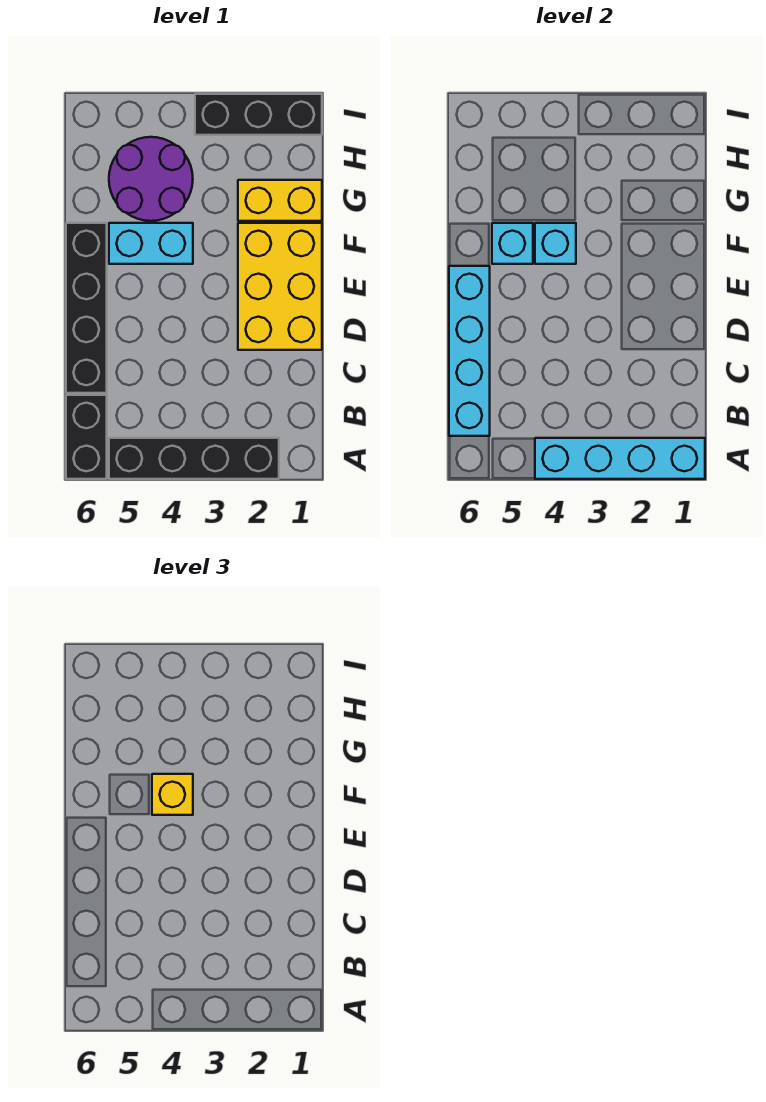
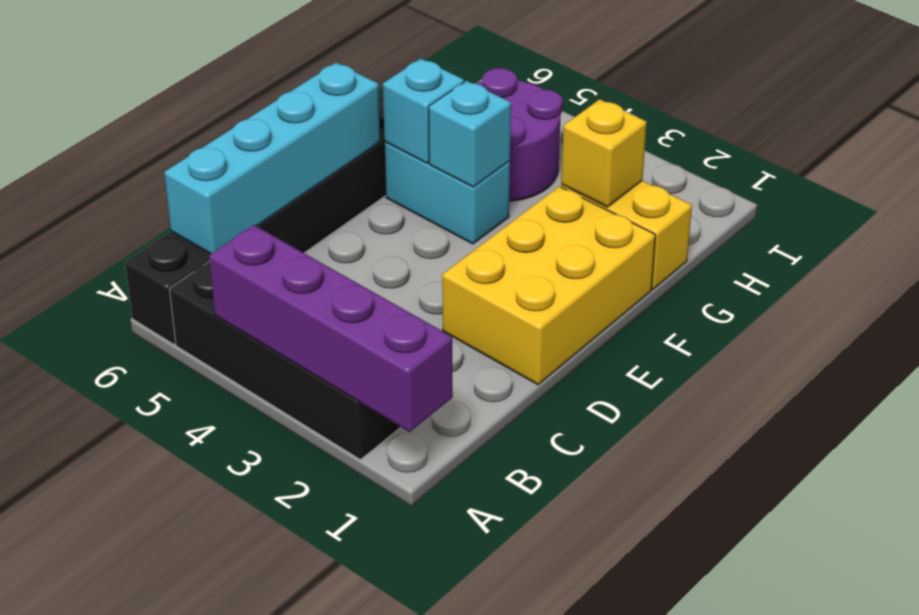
cyan brick A1:A4 level 2 -> purple brick A1:A4 level 2
yellow brick F4 level 3 -> yellow brick G2 level 2
black brick I1:I3 level 1 -> none

